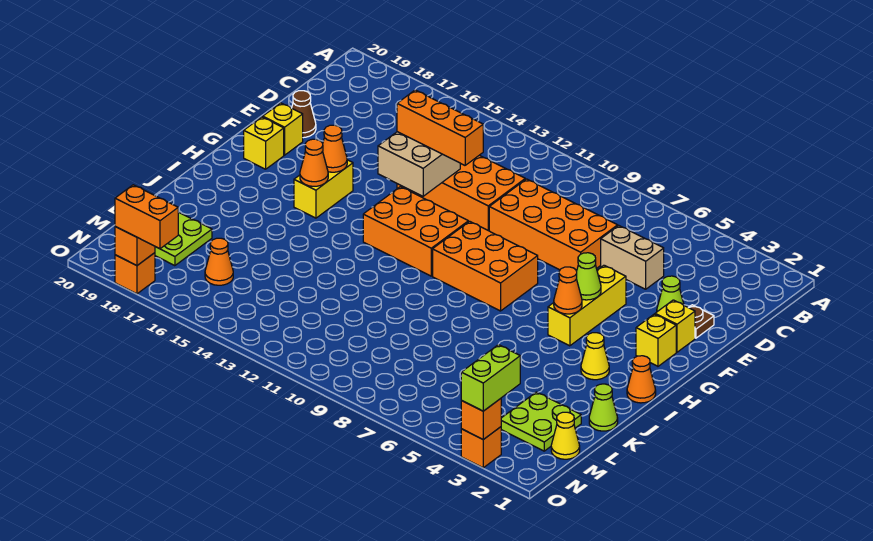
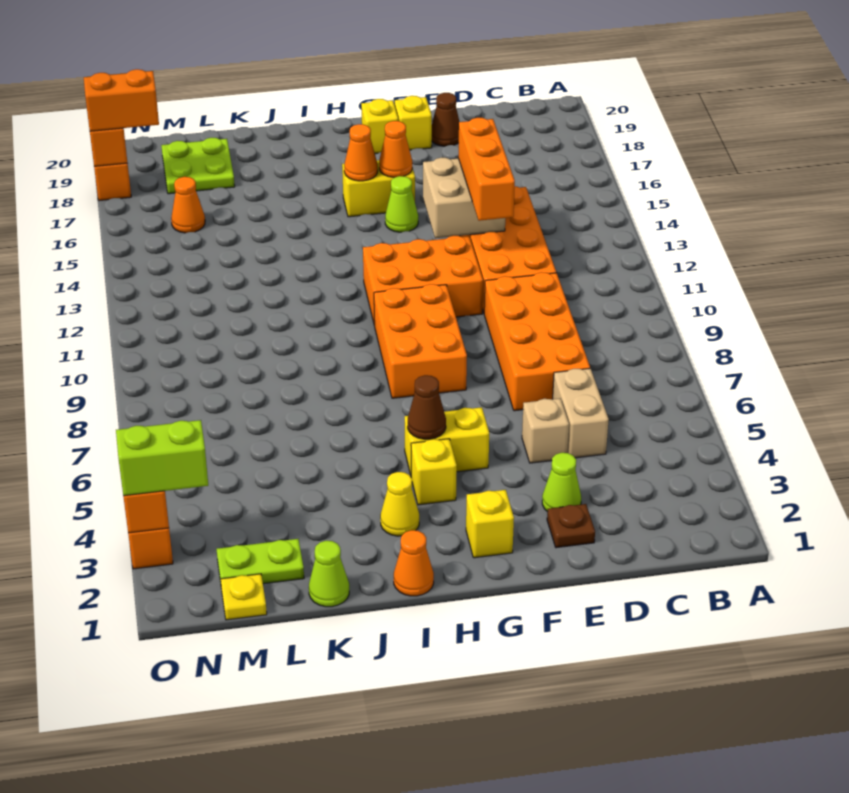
none -> tan brick E5 level 1
yellow brick F2 level 1 -> yellow brick H4 level 1
yellow brick F5:H5 level 1 -> yellow brick G5:H5 level 1
lime cone G5 level 2 -> lime cone G15 level 1
orange brick G11:H13 level 1 -> orange brick F11:H12 level 1
orange cone H5 level 2 -> brown cone H5 level 2
lime plate L2:M3 level 1 -> lime plate L2:M2 level 1
yellow cone M1 level 1 -> yellow plate M1 level 1
orange brick O17:O18 level 3 -> orange brick N18:O18 level 3

